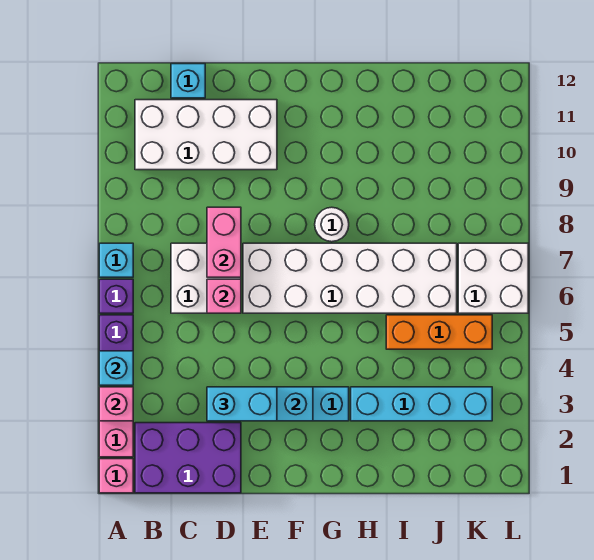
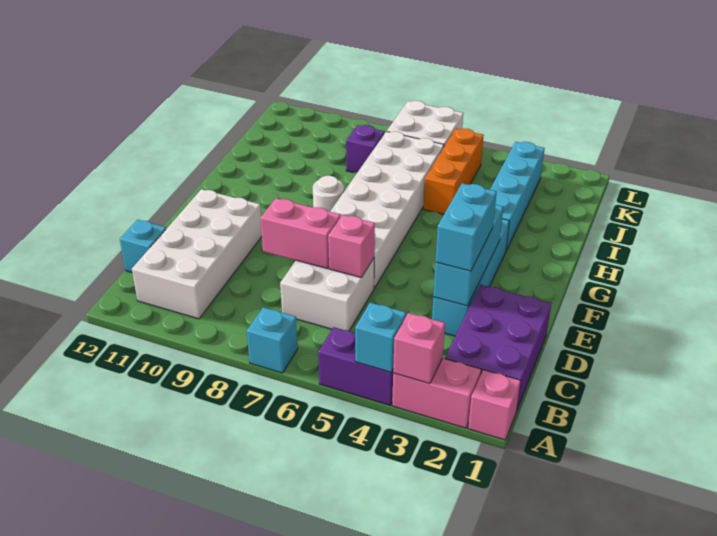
purple brick A6 level 1 -> purple brick J8 level 1

